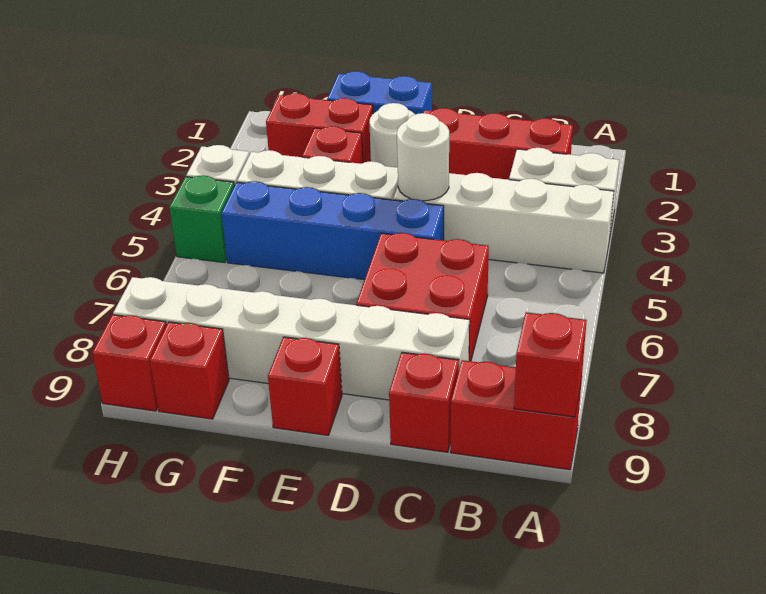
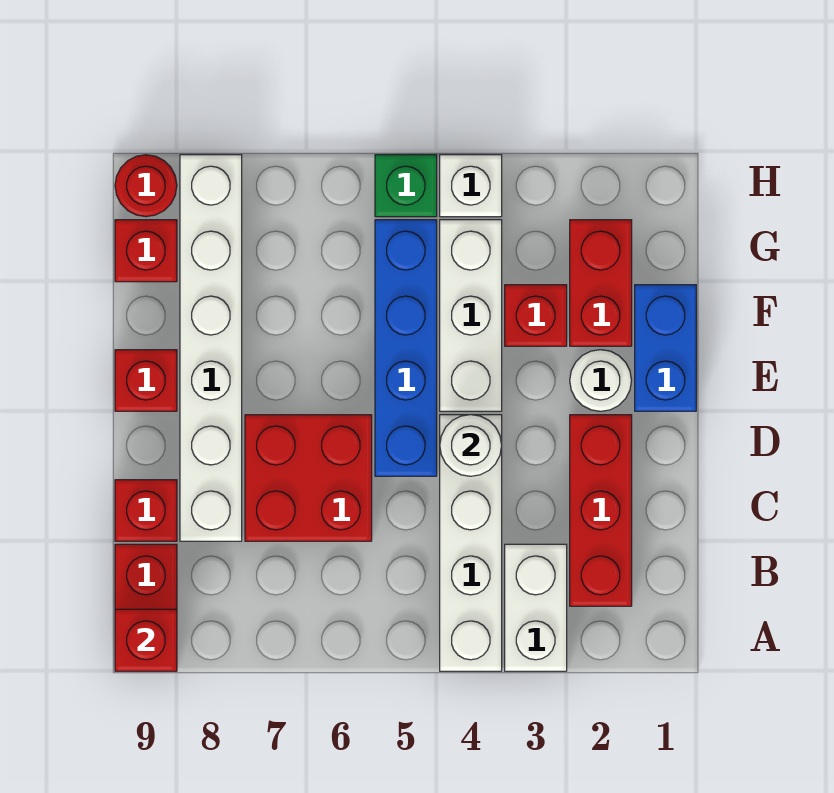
red brick H9 level 1 -> red round brick H9 level 1

